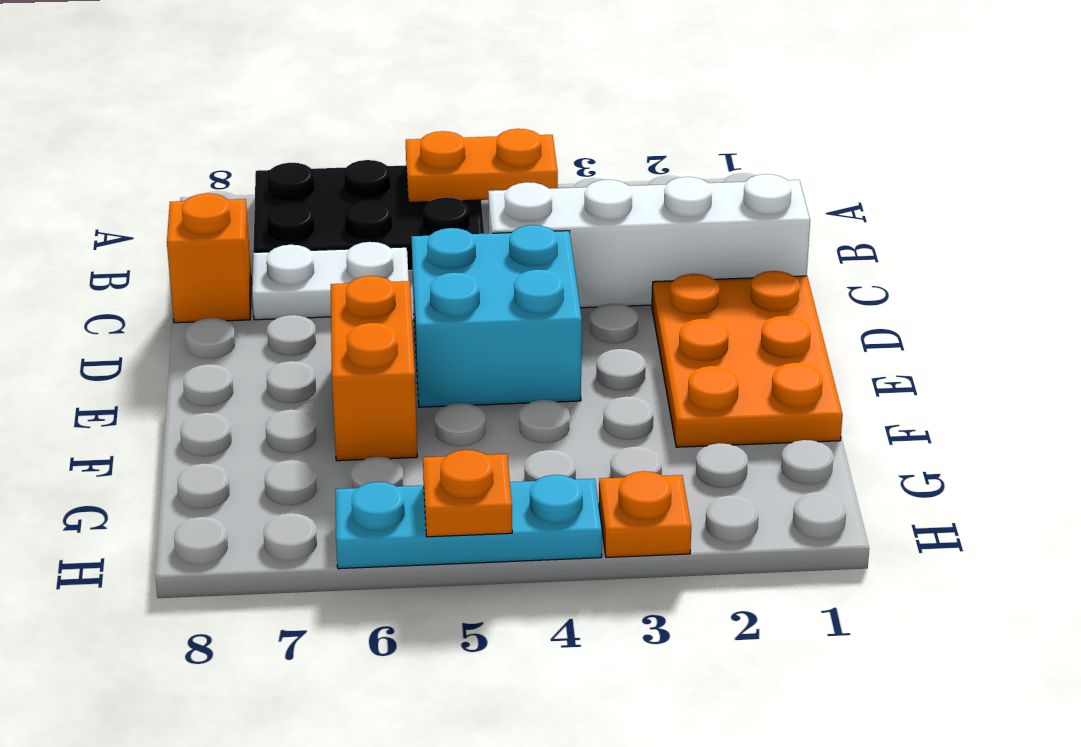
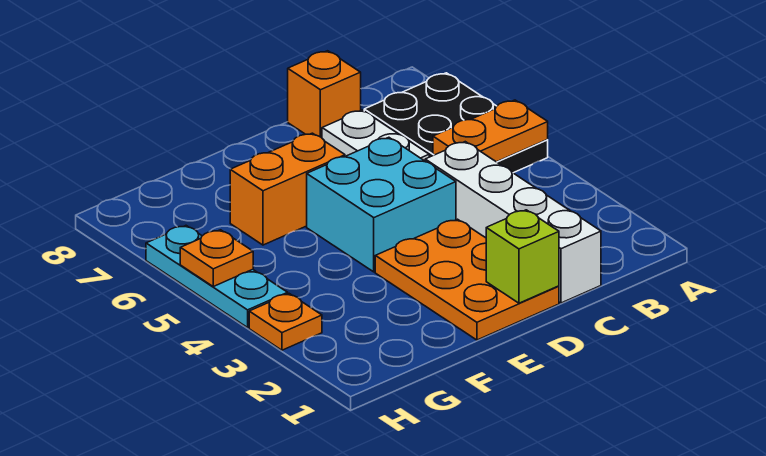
orange plate A4:A5 level 2 -> orange plate A5:B5 level 2
orange plate D1:F2 level 1 -> orange plate D1:E3 level 1
none -> lime brick D1 level 2

